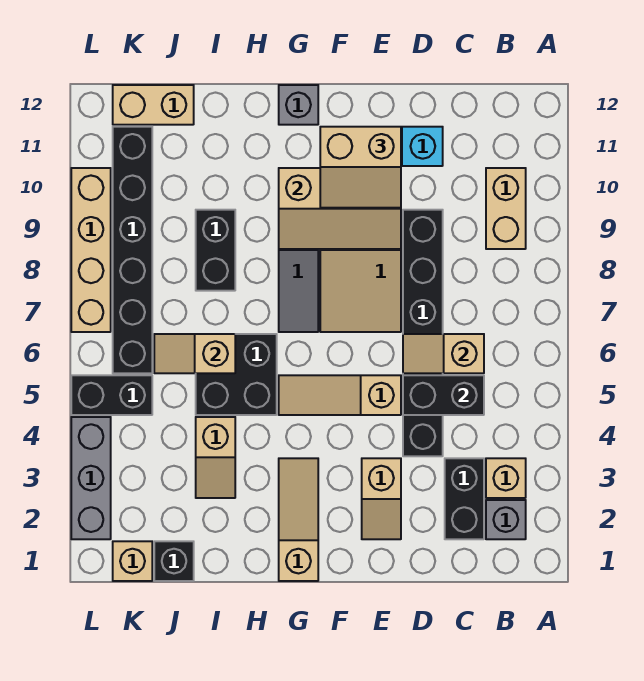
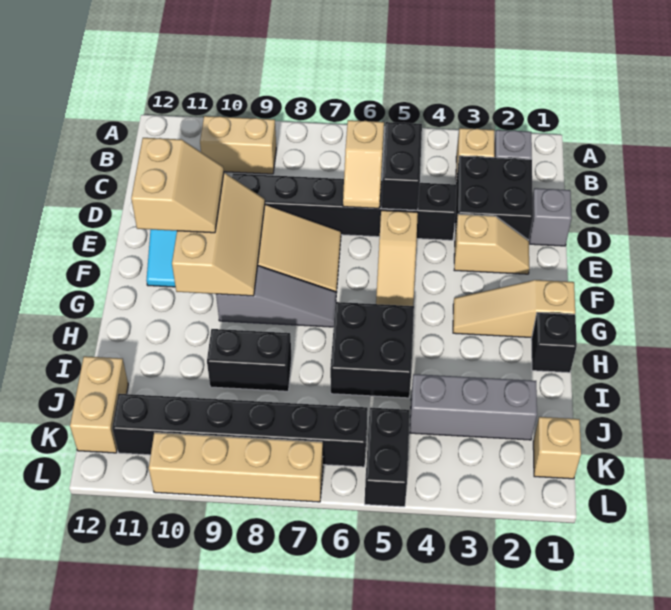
black brick C2:C3 level 1 -> black brick C2:D3 level 1
grey brick G12 level 1 -> grey brick D1 level 1
tan slope I3:I4 level 1 top 4 -> none
tan slope I6:J6 level 2 top I -> none
black brick J1 level 1 -> black brick H1 level 1
grey brick L2:L4 level 1 -> grey brick J2:J4 level 1

